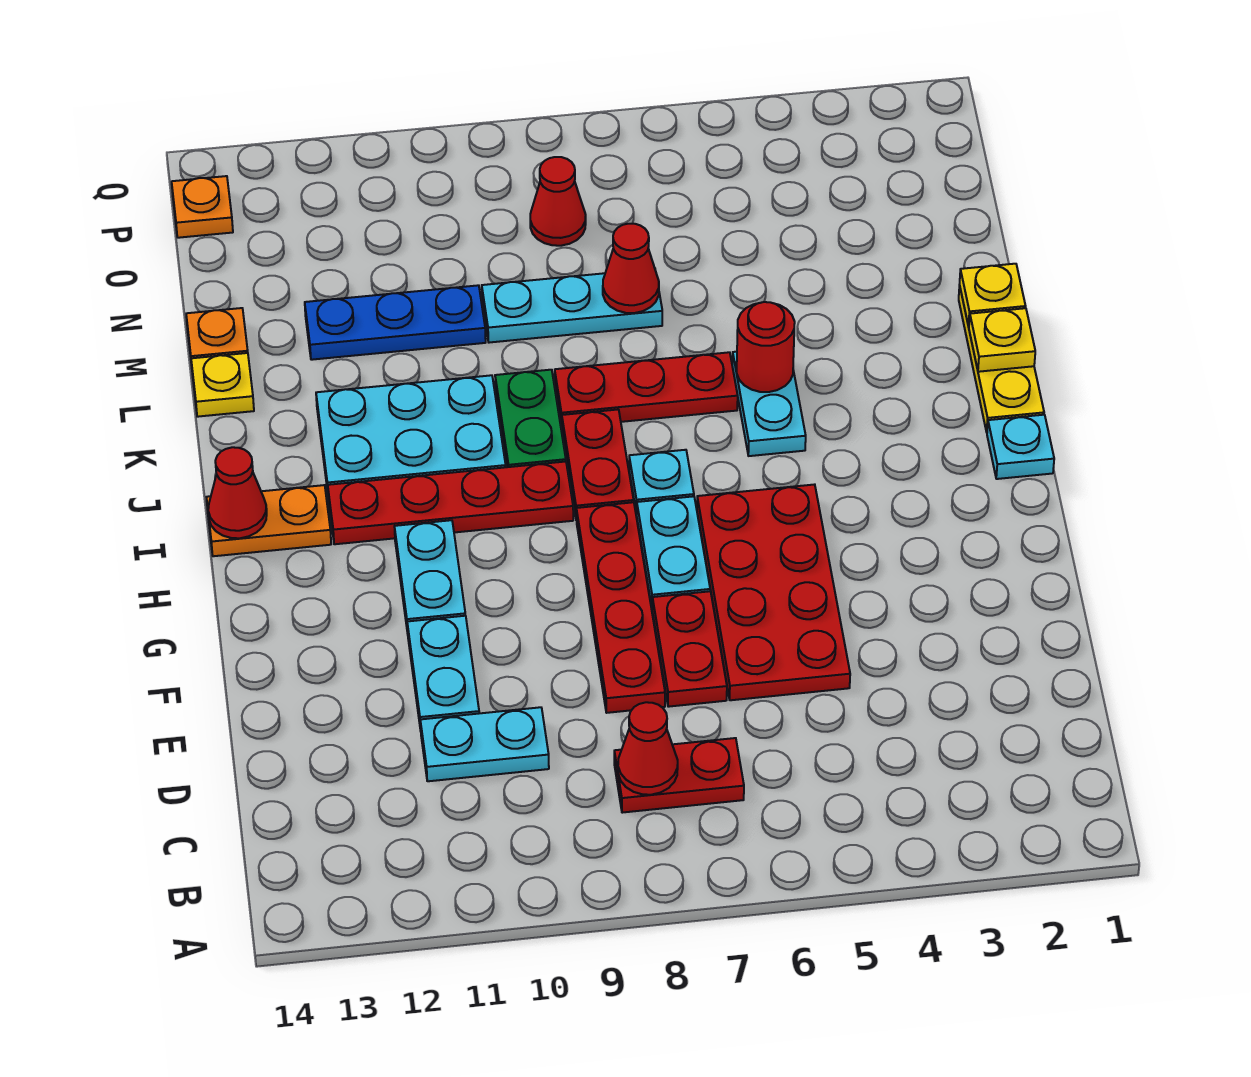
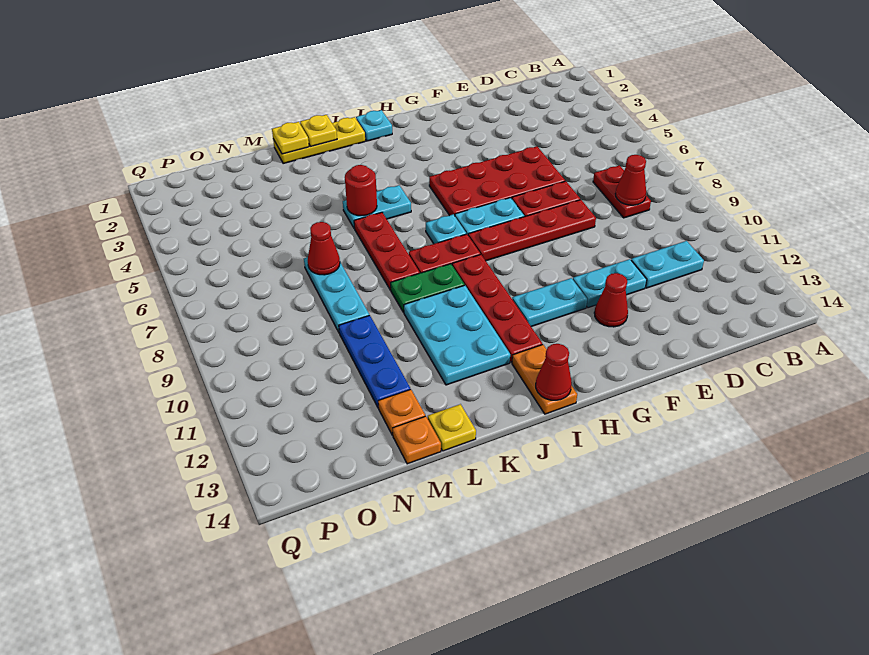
cyan plate D10:D11 level 1 -> cyan plate C11:D11 level 1
red cone O8 level 1 -> red cone F12 level 1
orange plate P14 level 1 -> orange plate M13 level 1

